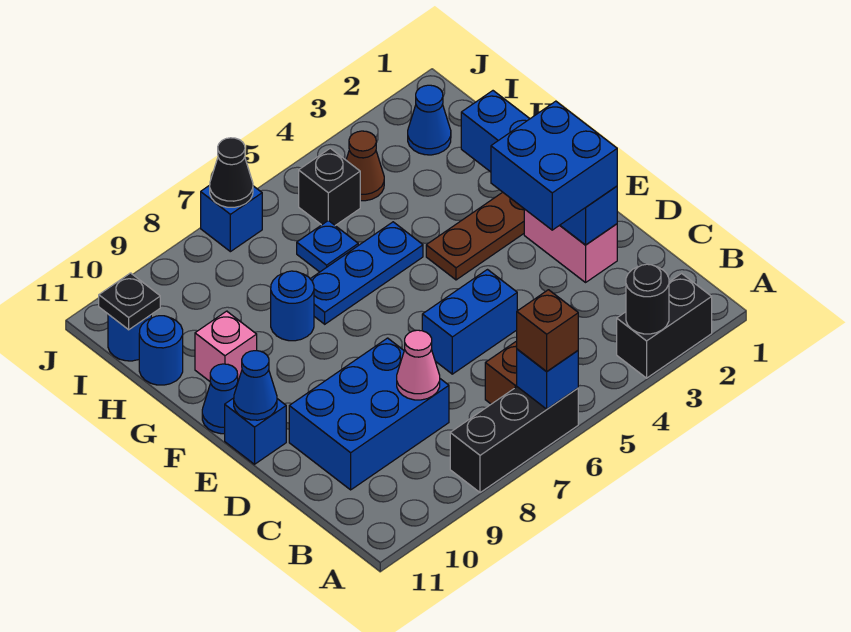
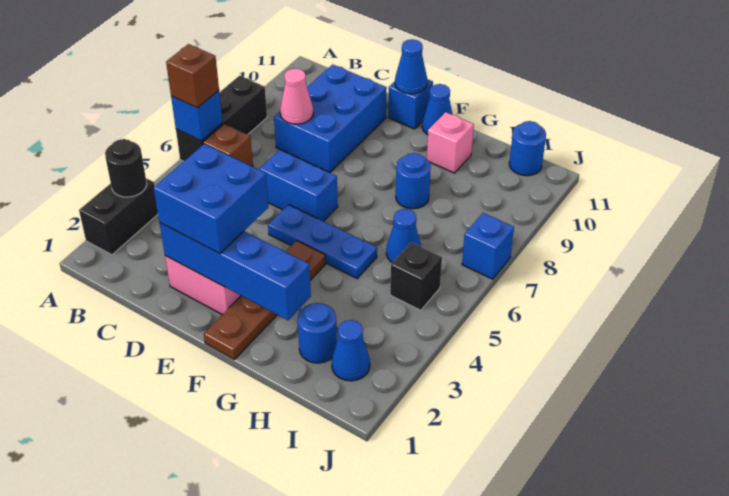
blue brick D5:D6 level 1 -> blue brick D6:E6 level 1
blue plate G5:G7 level 1 -> blue plate E5:G5 level 1
blue plate H6 level 1 -> blue cone H6 level 1
blue round brick H11 level 1 -> blue round brick H2 level 1
brown cone I4 level 1 -> none
black plate I11 level 2 -> none
black cone J7 level 2 -> none

